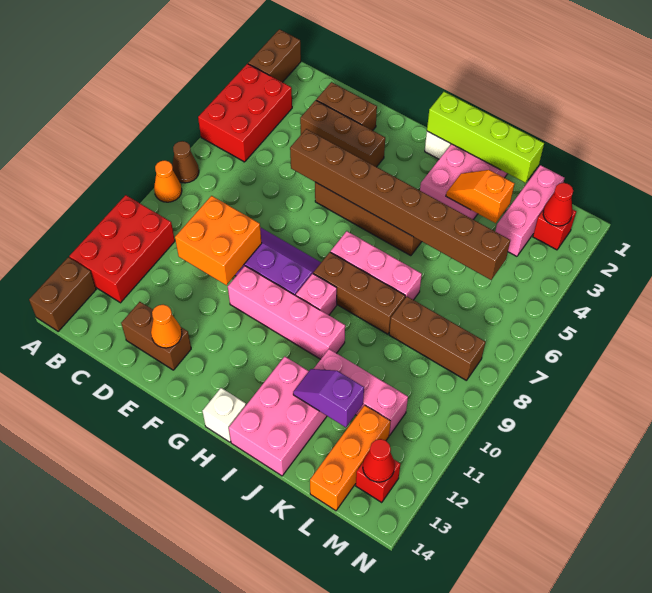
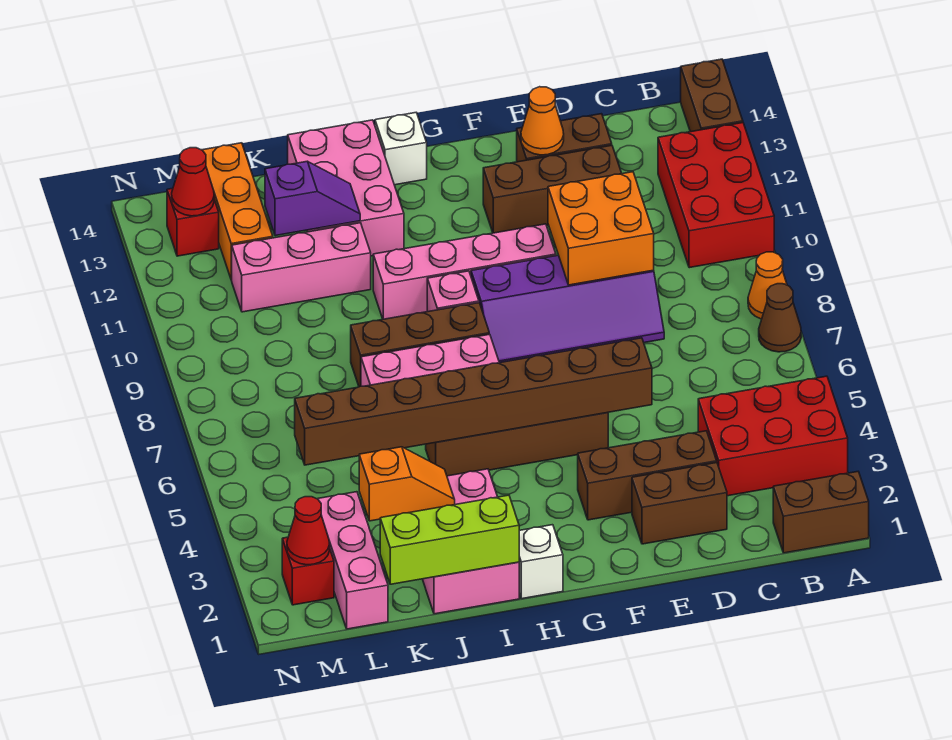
brown brick A1:A2 level 1 -> brown brick A1:B1 level 1
red brick A3:B5 level 1 -> red brick A3:C4 level 1
lime brick H1:K1 level 2 -> lime brick I1:K1 level 2
brown brick K8:M8 level 1 -> brown brick D12:F12 level 1

